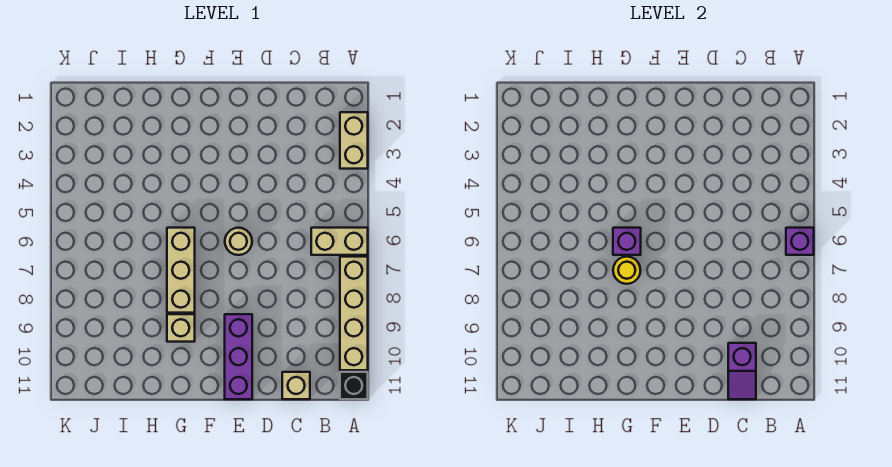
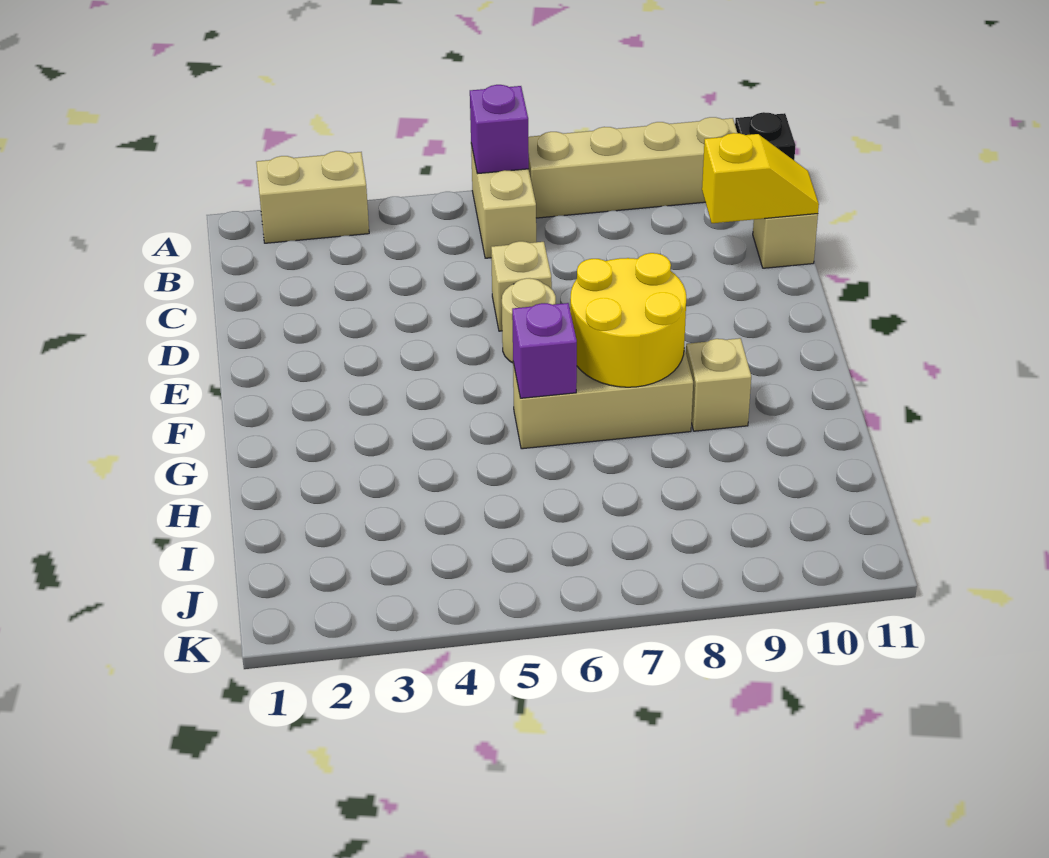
purple slope C10:C11 level 2 top 10 -> yellow slope C10:C11 level 2 top 10
none -> tan brick D6 level 1
purple brick E9:E11 level 1 -> none
yellow round brick G7 level 2 -> yellow round brick F7:G8 level 2

